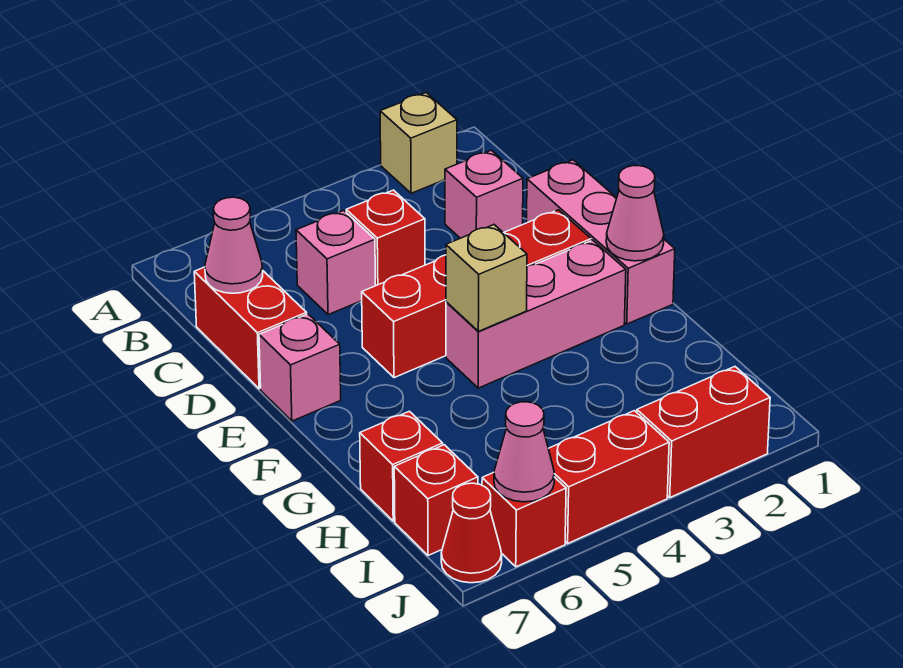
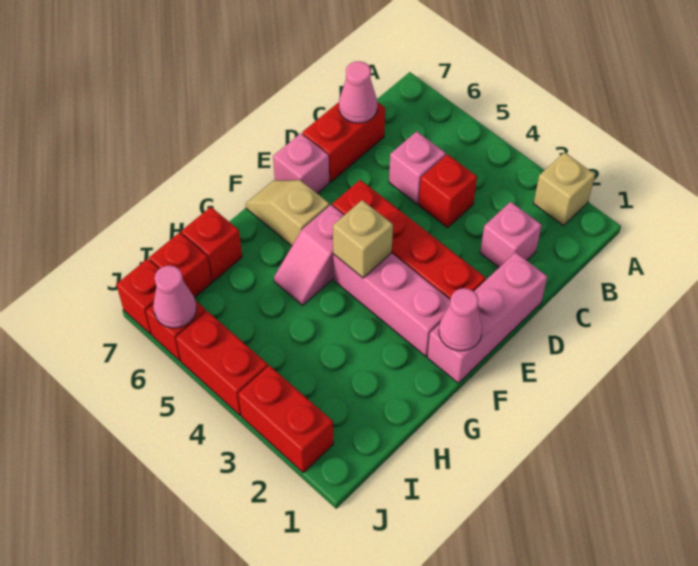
none -> pink slope F5:G5 level 1 top F
none -> tan slope F6:F7 level 1 top 6
red cone J7 level 1 -> red brick J7 level 1

